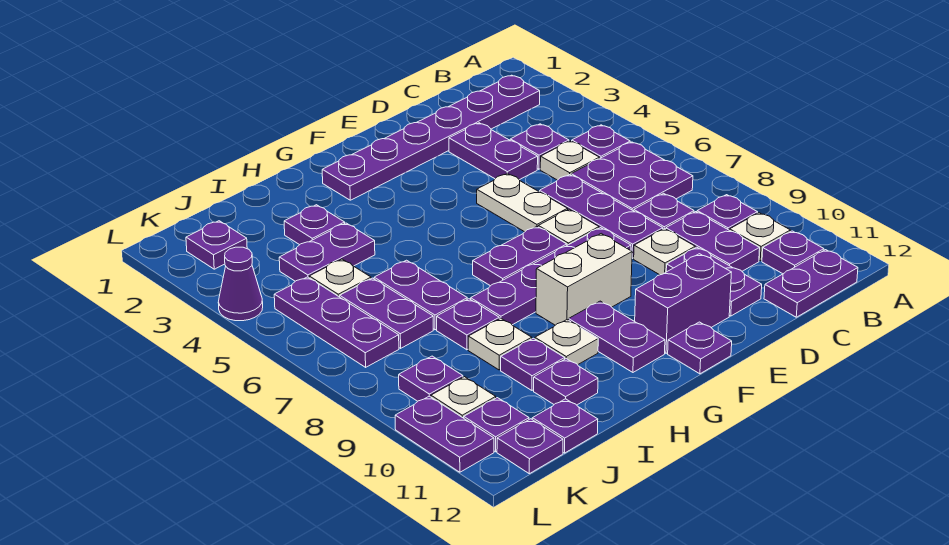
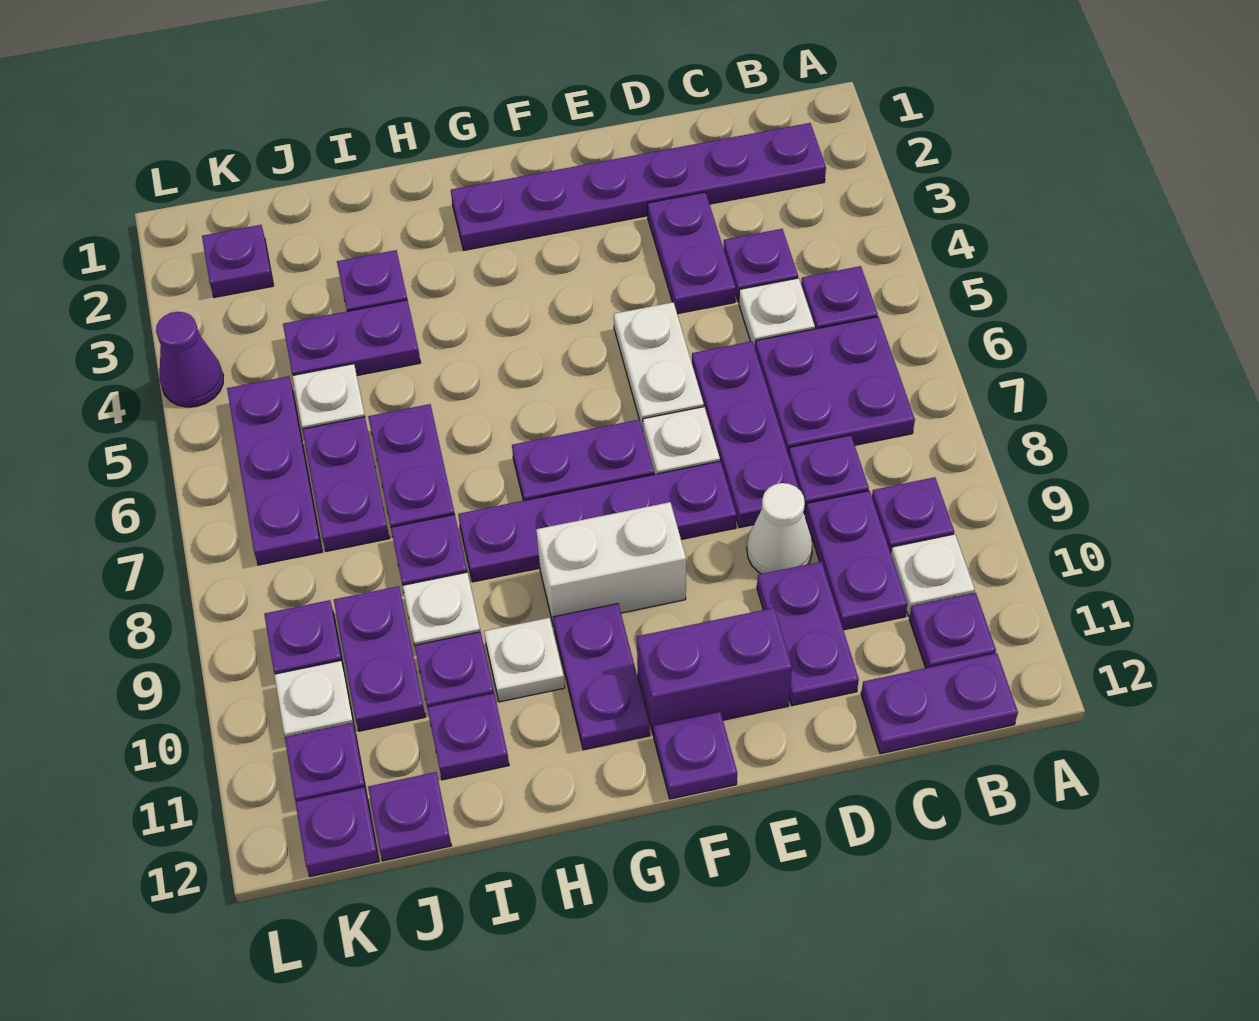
white plate D9 level 1 -> white cone D9 level 1
purple plate L10:L11 level 1 -> purple plate J9:J10 level 1

